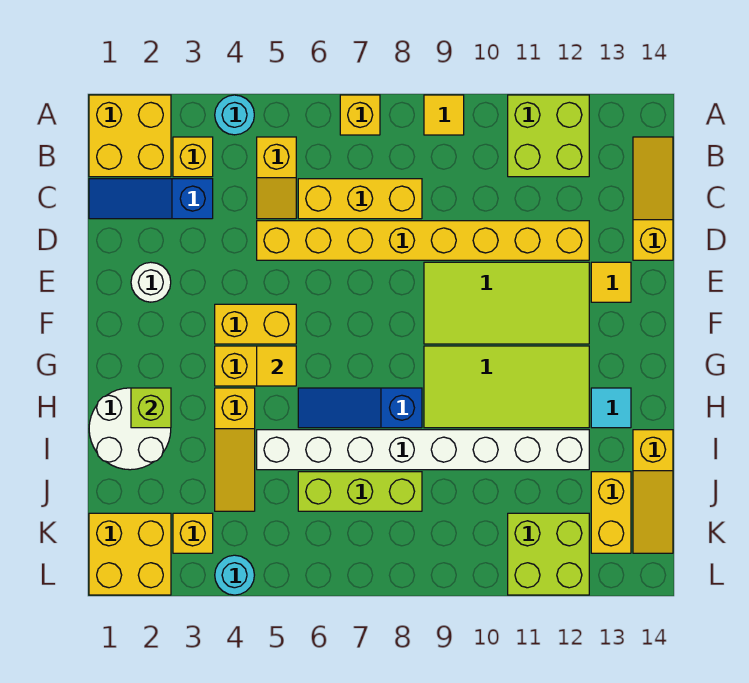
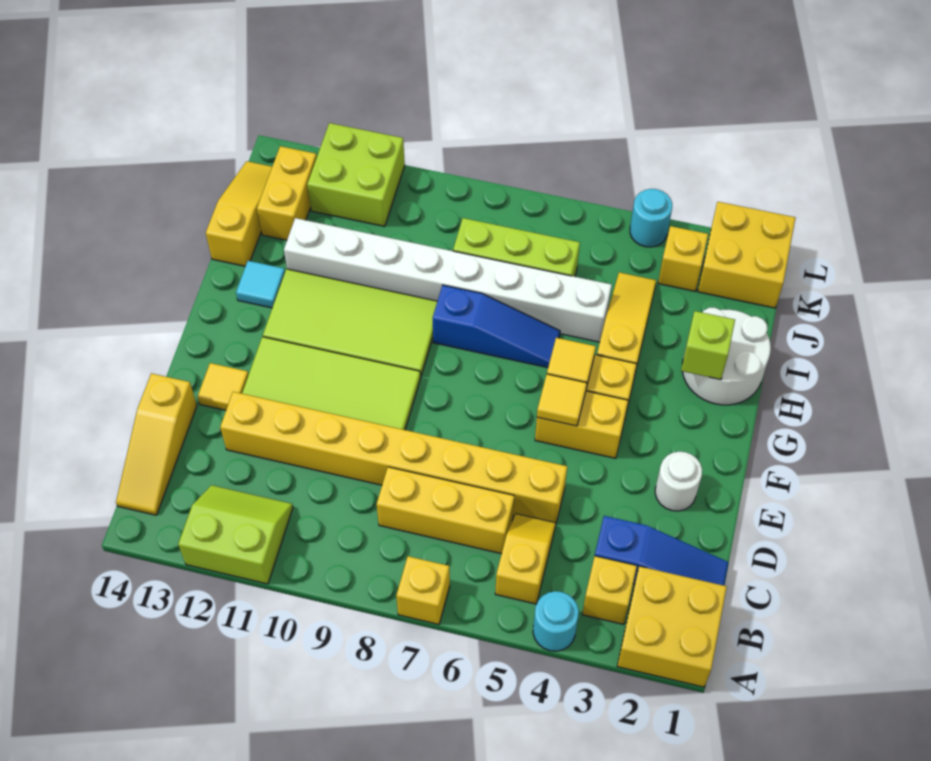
yellow tile A9 level 1 -> yellow tile F5 level 2
lime brick A11:B12 level 1 -> lime slope A11:B12 level 1 top A

